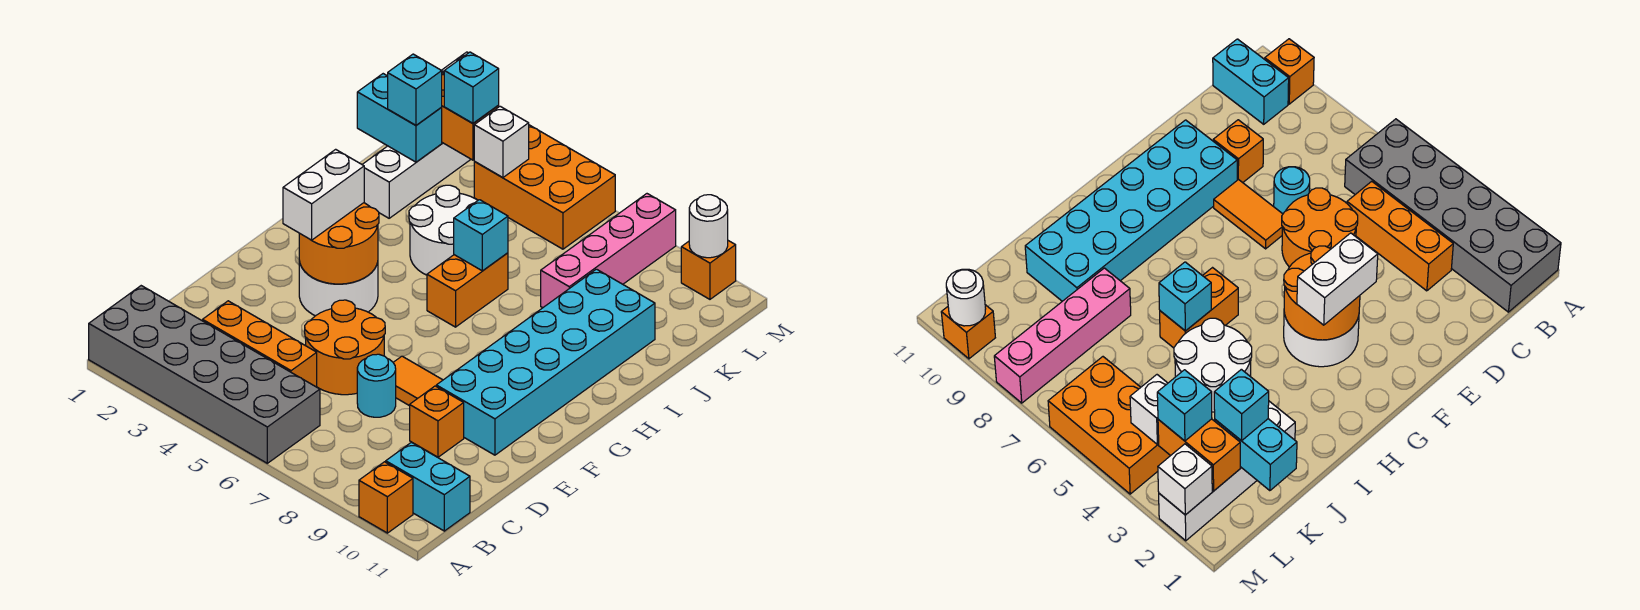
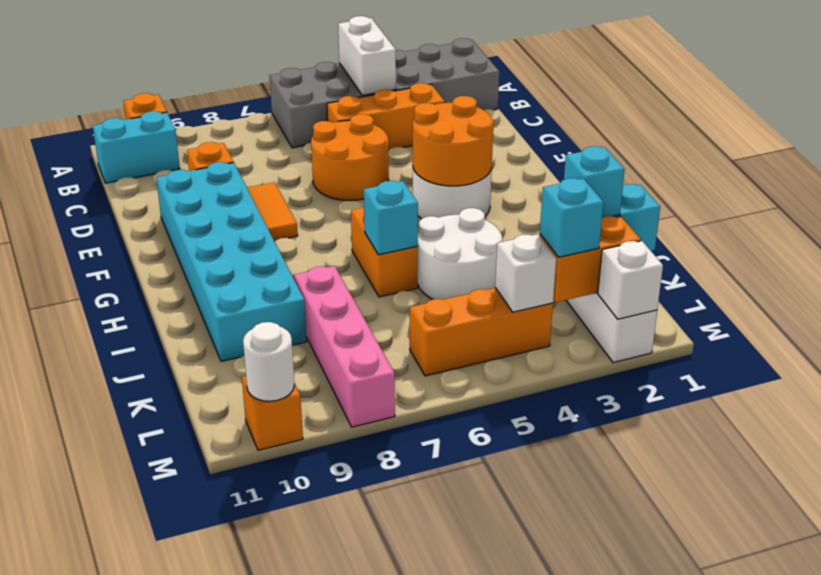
cyan round brick D7 level 1 -> none
orange tile E7:E8 level 1 -> orange tile E8:F8 level 1
white brick F3:G3 level 3 -> white brick A4:B4 level 2
orange brick L4:M6 level 1 -> orange brick L4:L6 level 1

